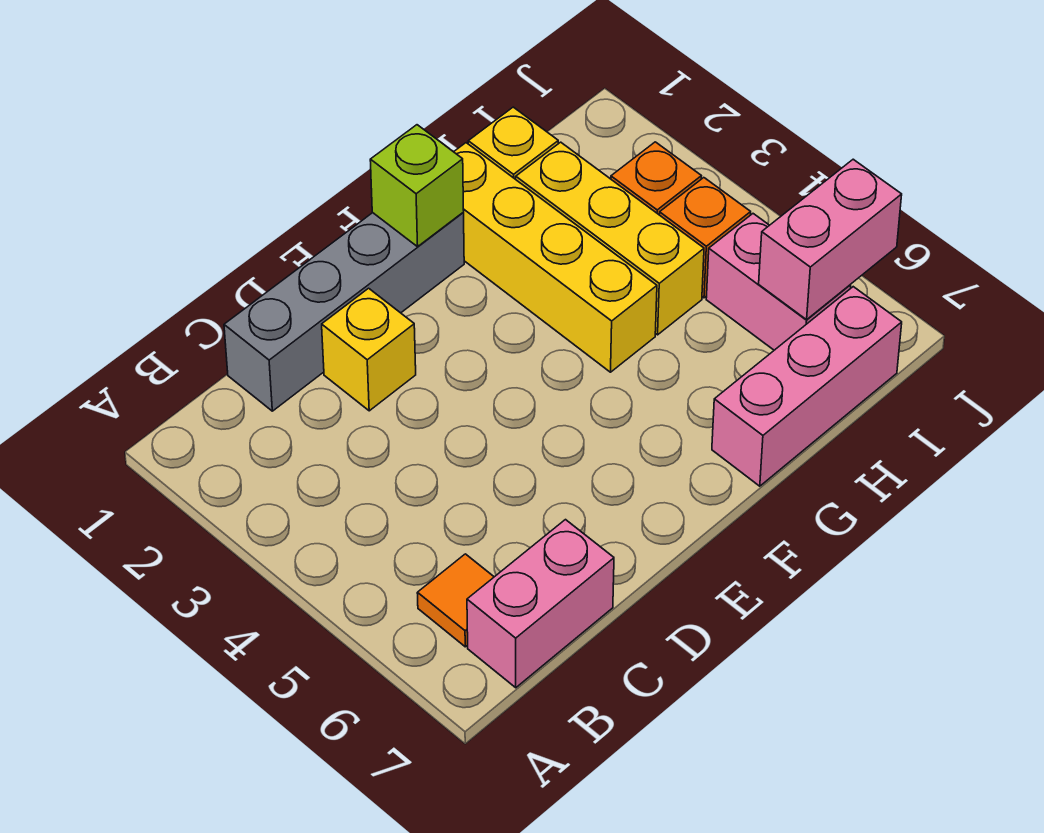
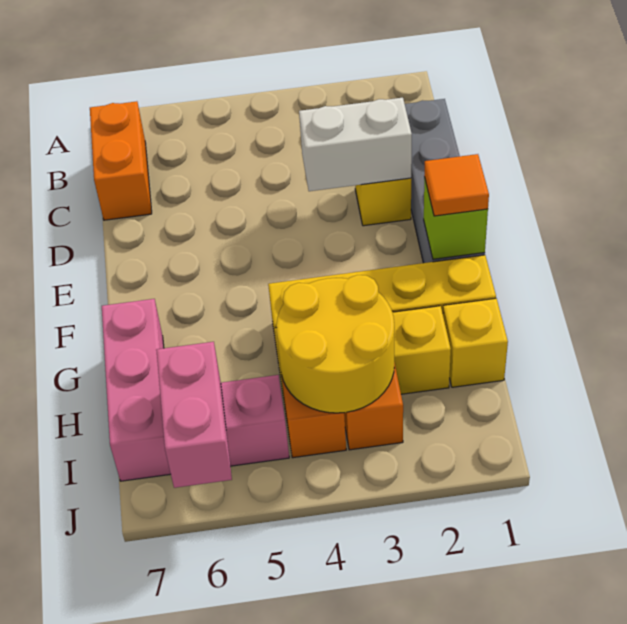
orange tile B6 level 1 -> orange tile F1 level 3
pink brick B7:C7 level 1 -> orange brick B7:C7 level 1
none -> white brick D2:D3 level 2
none -> yellow round brick H3:I4 level 2

